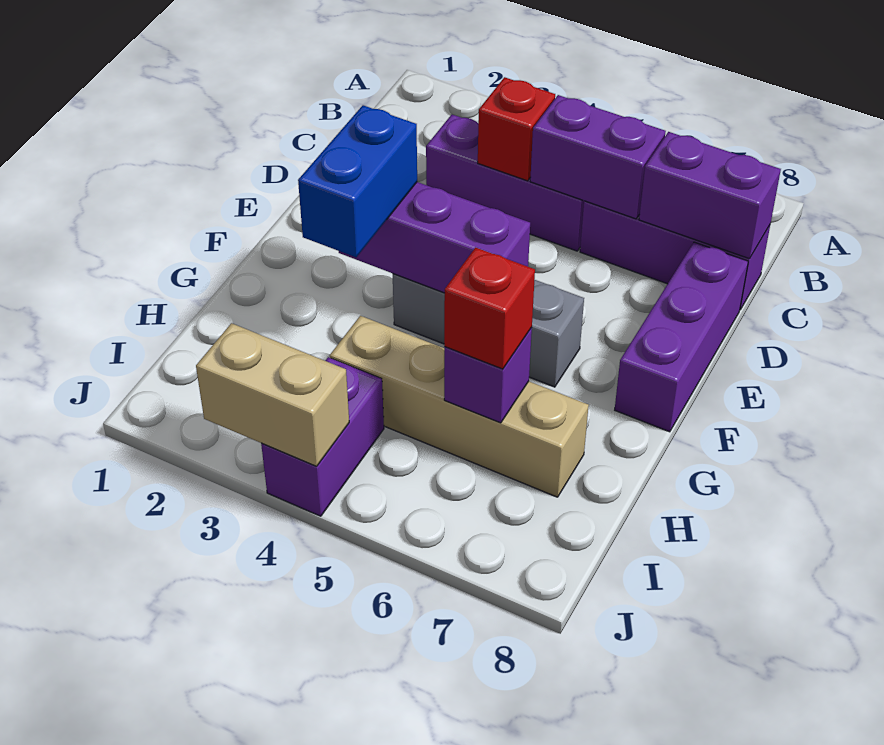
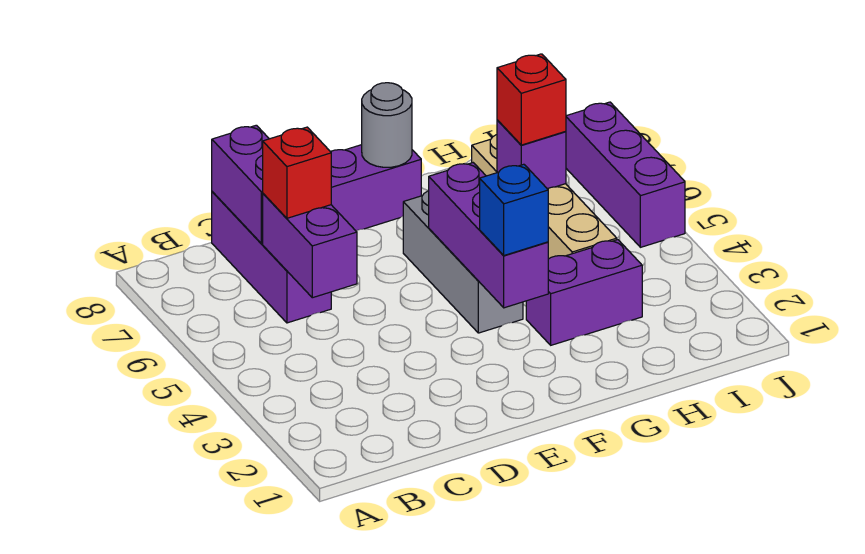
purple brick C3:C5 level 1 -> purple brick J5:J7 level 1
red brick C4 level 2 -> red brick C6 level 3
blue brick F3:G3 level 3 -> blue brick F3 level 3
none -> grey round brick F8 level 2
purple brick I4:J4 level 1 -> purple brick G3:H3 level 1
tan brick J3:J4 level 2 -> none

